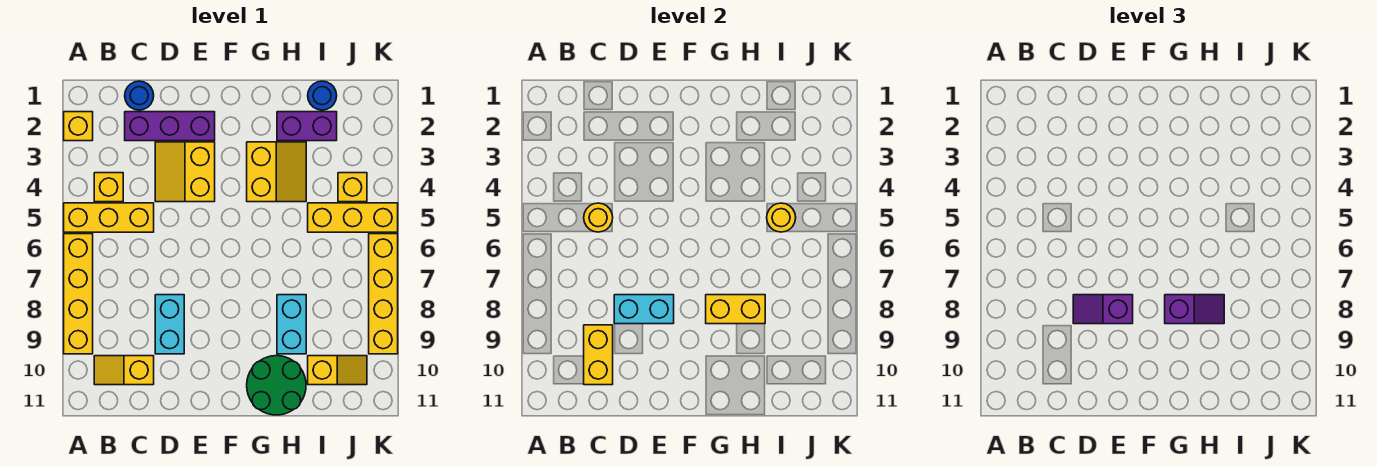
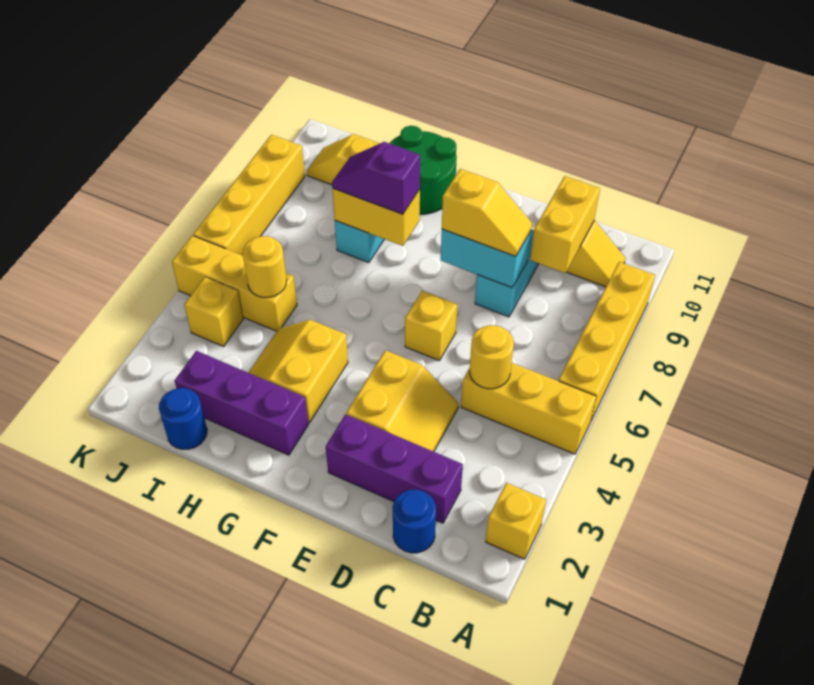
yellow brick B4 level 1 -> yellow brick E6 level 1
purple slope D8:E8 level 3 top E -> yellow slope D8:E8 level 3 top E
purple brick H2:I2 level 1 -> purple brick G2:I2 level 1

